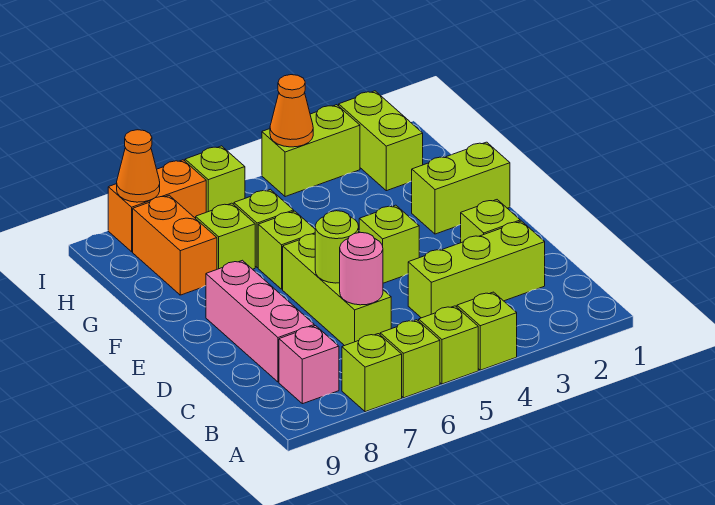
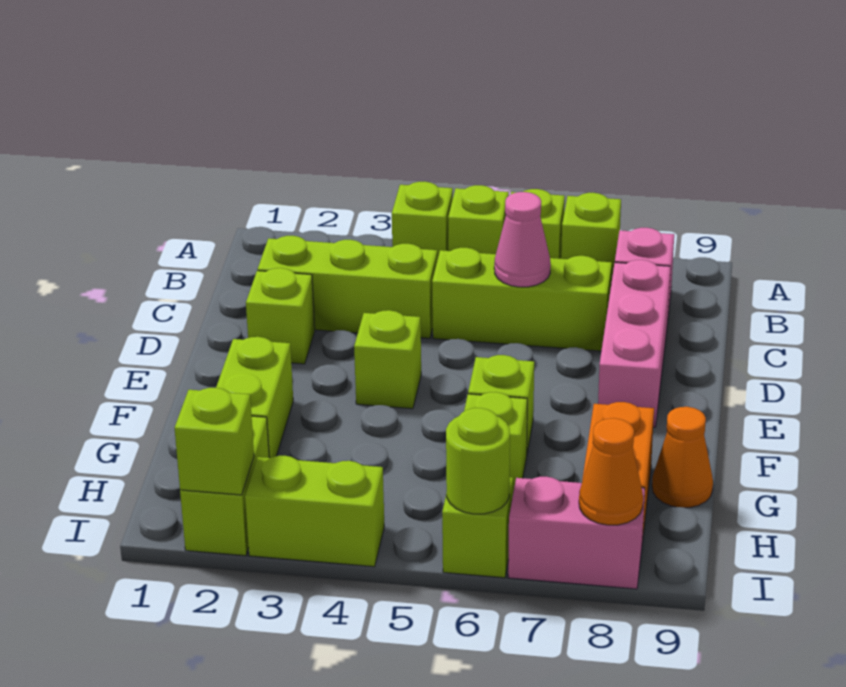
lime brick C6:E6 level 1 -> lime brick C5:C7 level 1
pink round brick C6 level 2 -> pink cone C6 level 2
lime round brick D6 level 2 -> lime round brick I6 level 2
lime brick F1:F2 level 1 -> lime brick F2:G2 level 1
lime brick G7 level 1 -> lime brick I2 level 2
orange cone I4 level 2 -> orange cone G9 level 1
orange brick I7:I8 level 1 -> pink brick I7:I8 level 1

